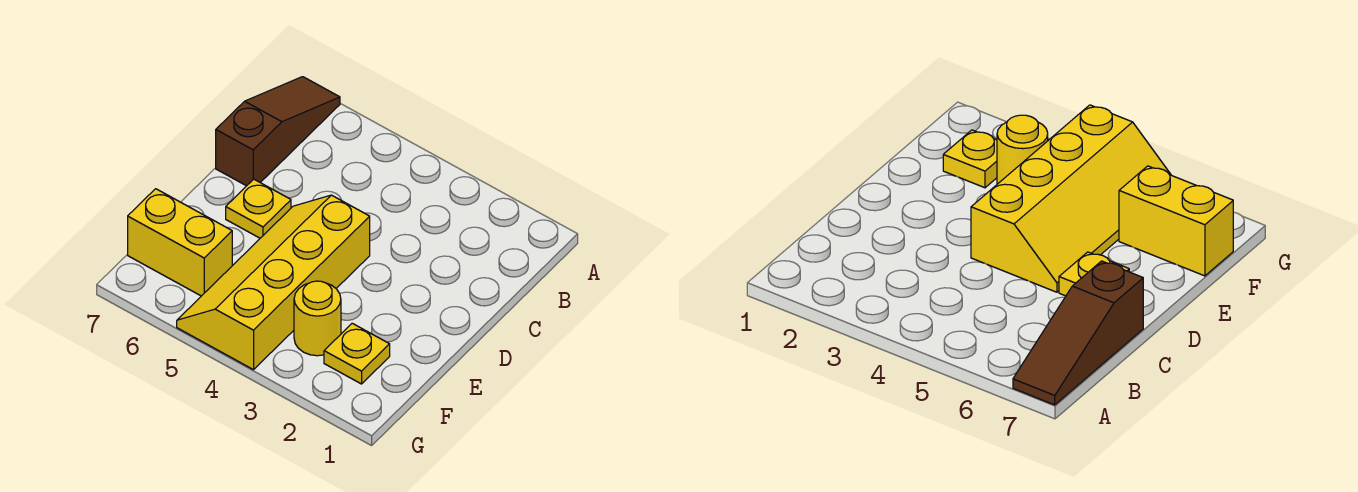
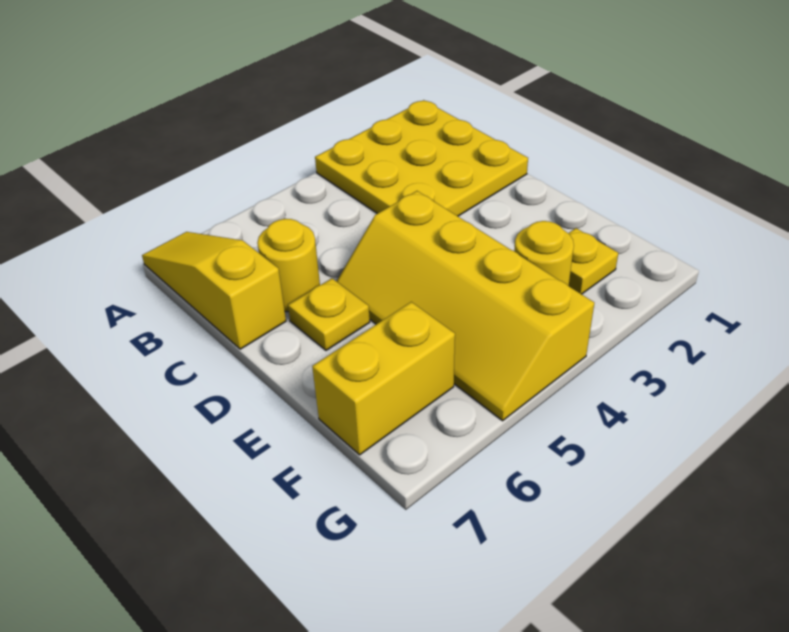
none -> yellow plate A1:C3 level 1
brown slope A7:C7 level 1 top C -> yellow slope A7:C7 level 1 top C
none -> yellow round brick C6 level 1

